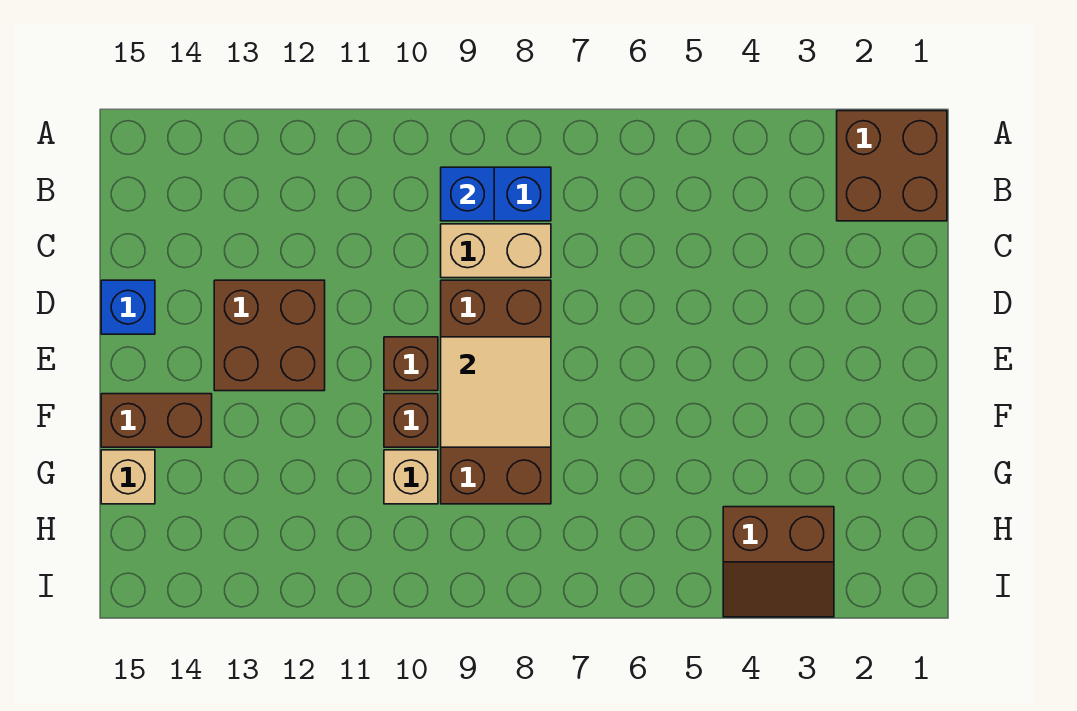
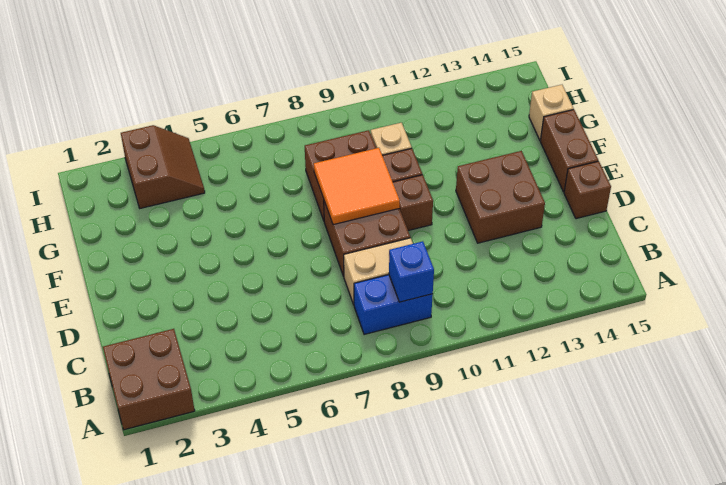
blue brick D15 level 1 -> brown brick D15 level 1
tan tile E8:F9 level 2 -> orange tile E8:F9 level 2
brown brick F14:F15 level 1 -> brown brick E15:F15 level 1
brown slope H3:I4 level 1 top H -> brown slope H3:I4 level 1 top 3

